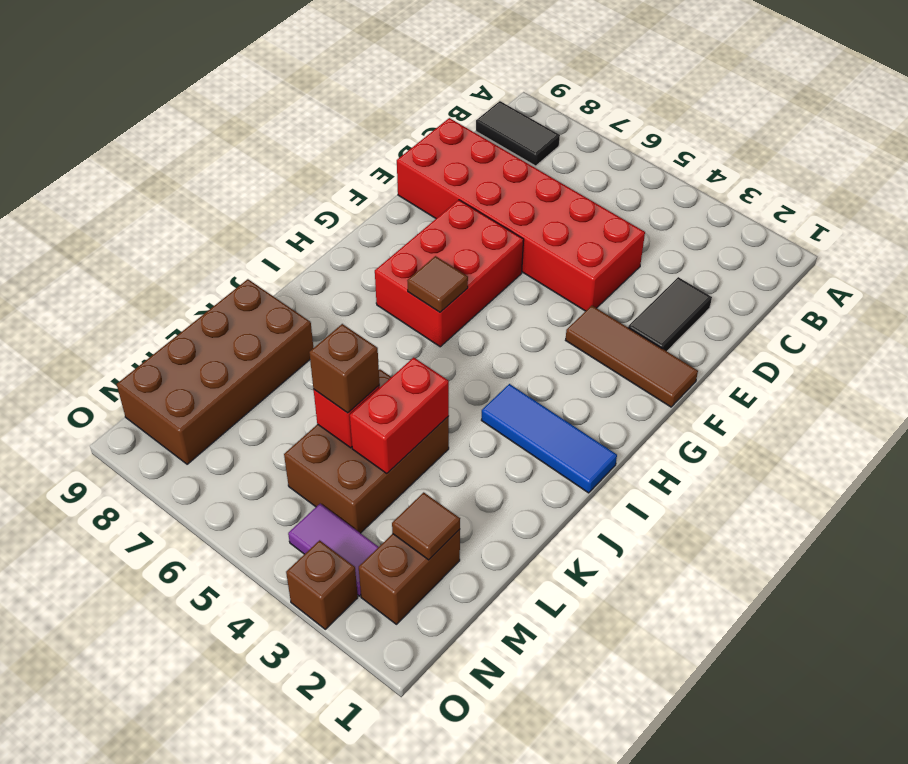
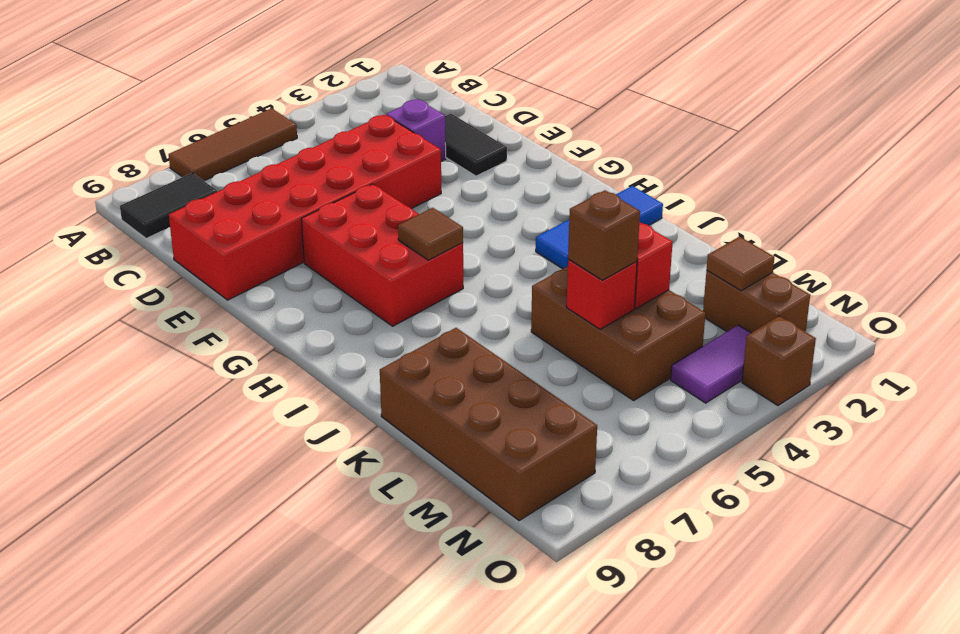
none -> purple brick D3 level 1
brown tile F1:F3 level 1 -> brown tile A5:A7 level 1

